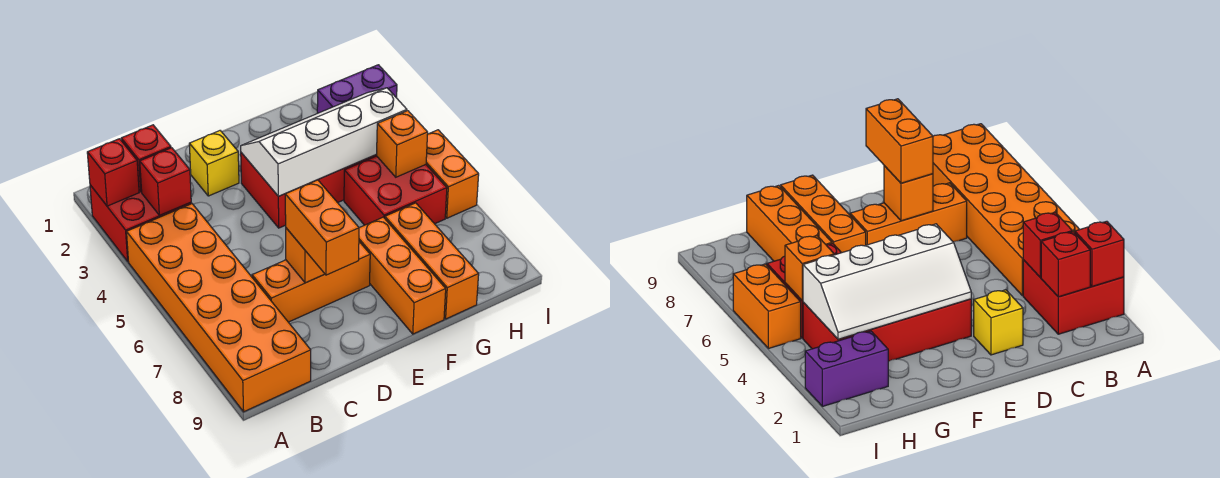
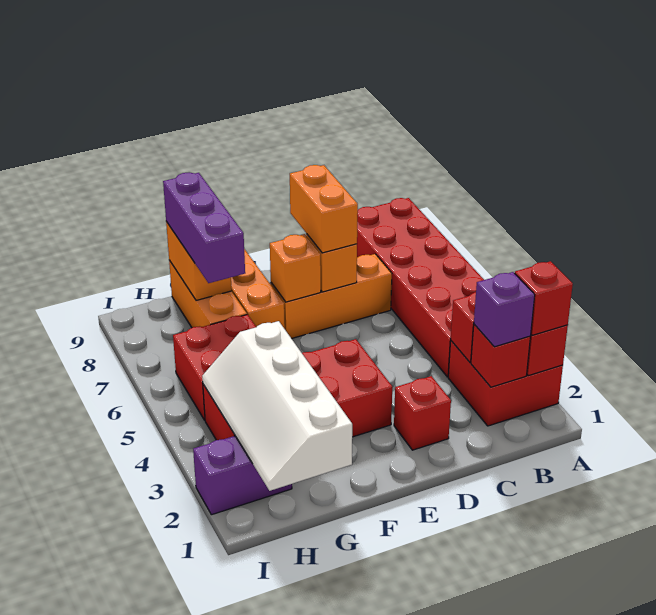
none -> red brick A2 level 3
orange brick A4:B9 level 1 -> red brick A4:B9 level 1
none -> purple brick B2 level 3
yellow brick D2 level 1 -> red brick D2 level 1
white slope E3:H4 level 2 top 4 -> white slope G1:H4 level 2 top G
none -> purple brick G7:G9 level 3
orange brick H5 level 2 -> orange brick E7 level 2
orange brick I5:I6 level 1 -> orange brick G8:G9 level 2

